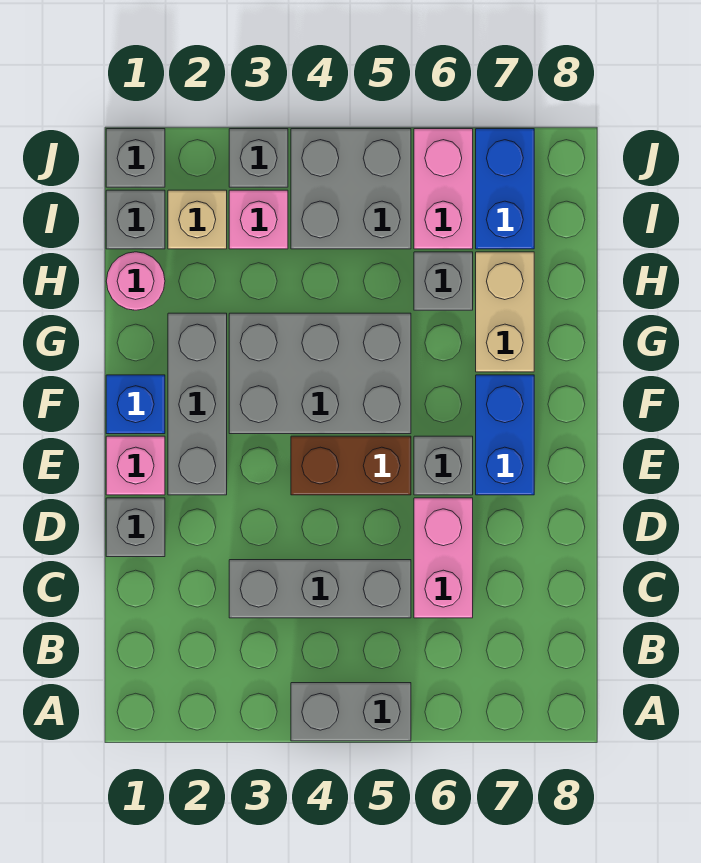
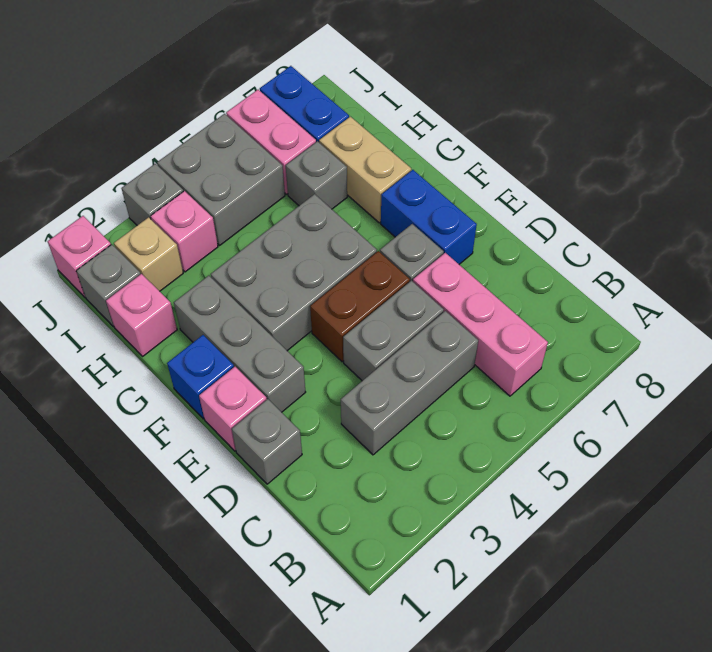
grey brick A4:A5 level 1 -> grey brick D4:D5 level 1
pink brick C6:D6 level 1 -> pink brick B6:D6 level 1
pink round brick H1 level 1 -> pink brick H1 level 1
grey brick J1 level 1 -> pink brick J1 level 1

